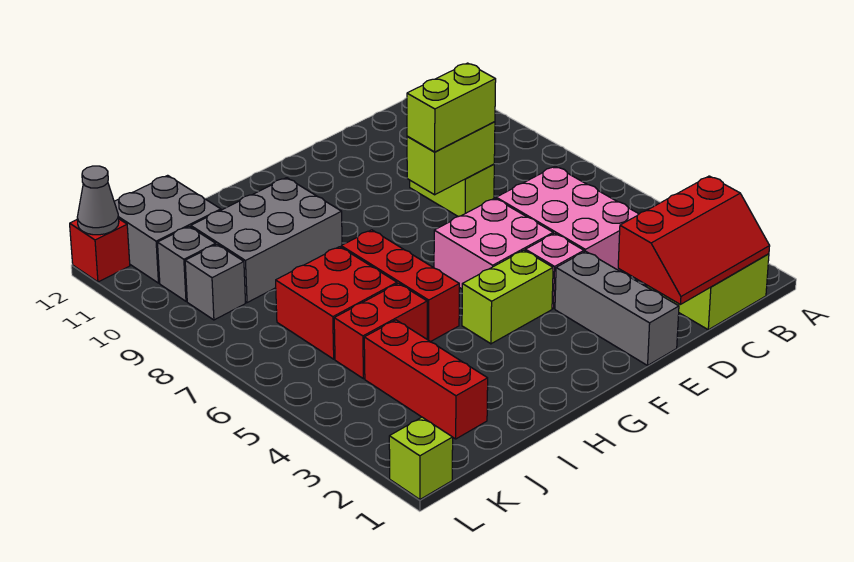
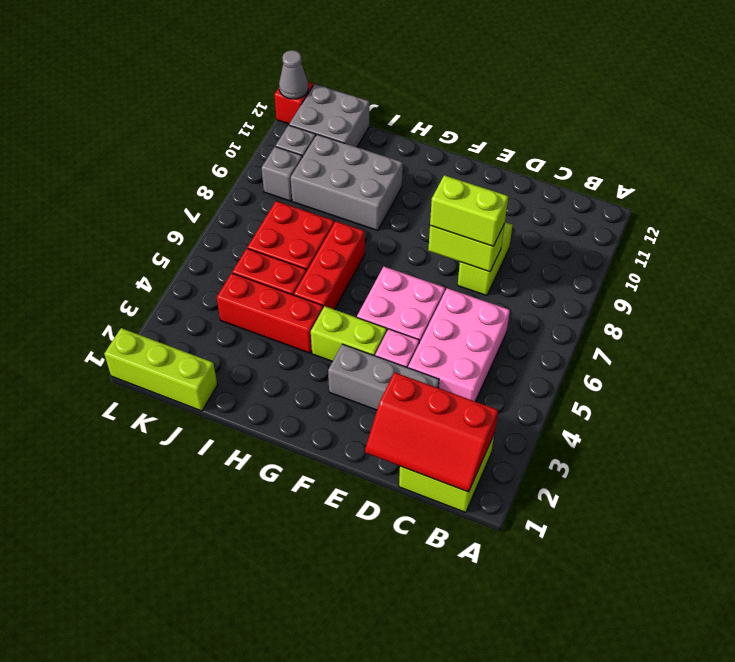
grey brick E1:E3 level 1 -> grey brick D3:F3 level 1
red brick J2:J4 level 1 -> red brick H4:J4 level 1
lime brick L1 level 1 -> lime brick J1:L1 level 1

